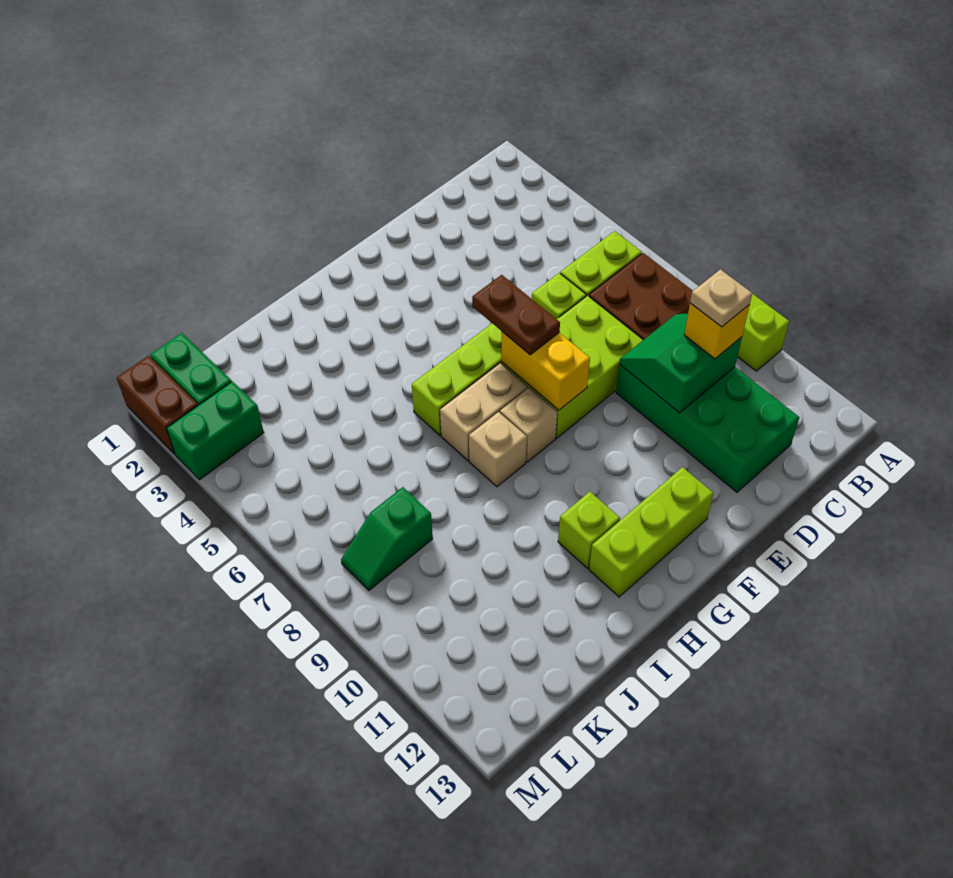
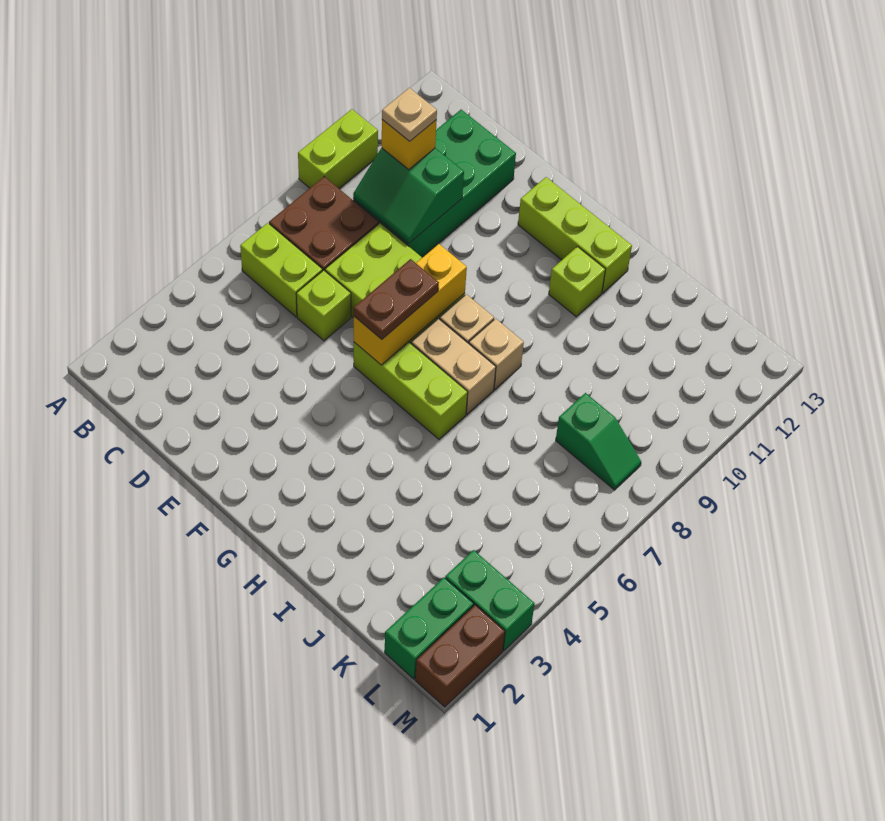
yellow brick F7:F8 level 2 -> yellow brick F6:F8 level 2

